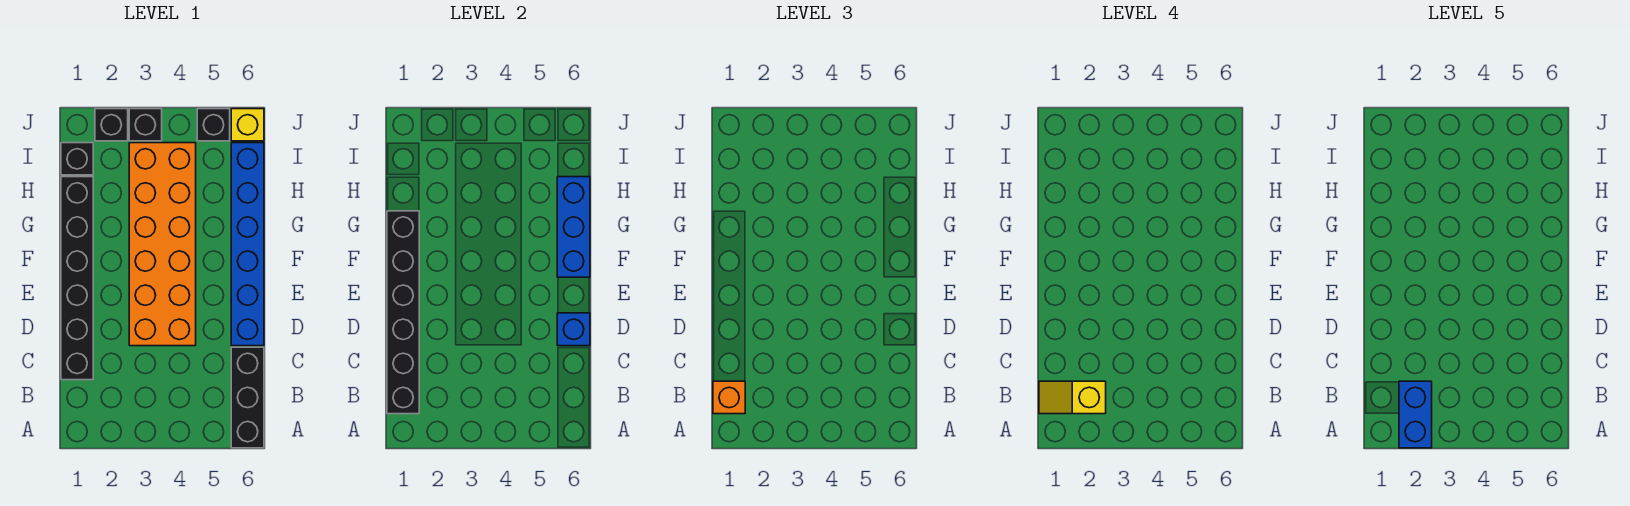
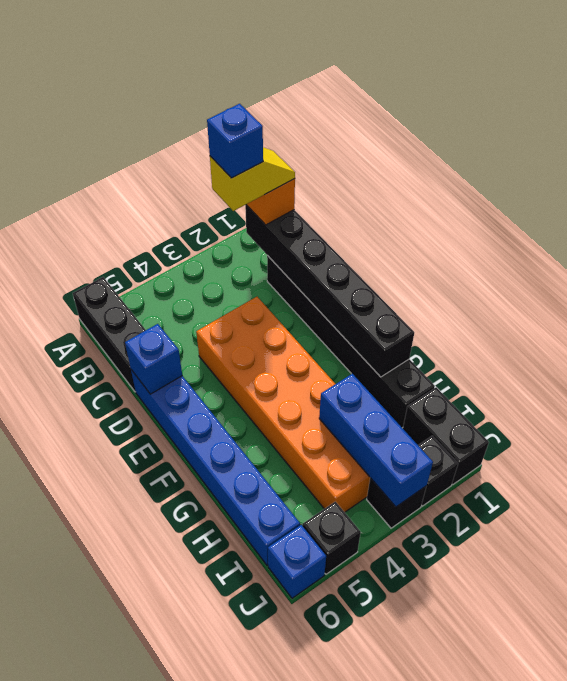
blue brick A2:B2 level 5 -> blue brick B2 level 5
blue brick F6:H6 level 2 -> blue brick H3:J3 level 2
black brick I1 level 1 -> black brick I1:J1 level 1
yellow brick J6 level 1 -> blue brick J6 level 1

